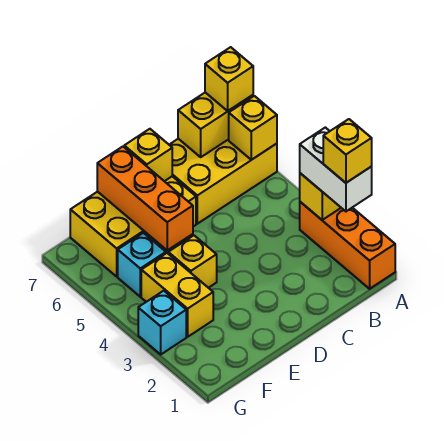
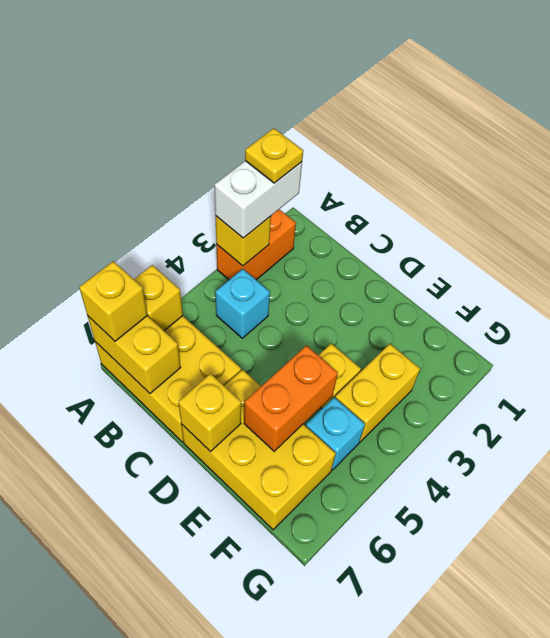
orange brick A1:A3 level 1 -> orange brick A2:A3 level 1
yellow brick A2 level 4 -> yellow plate A2 level 4
orange brick E5:E7 level 2 -> orange brick E5:E6 level 2
cyan brick G3 level 1 -> cyan brick B4 level 1

